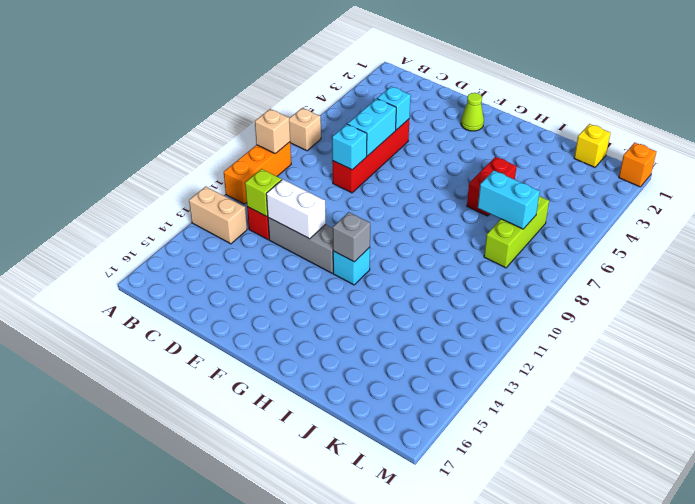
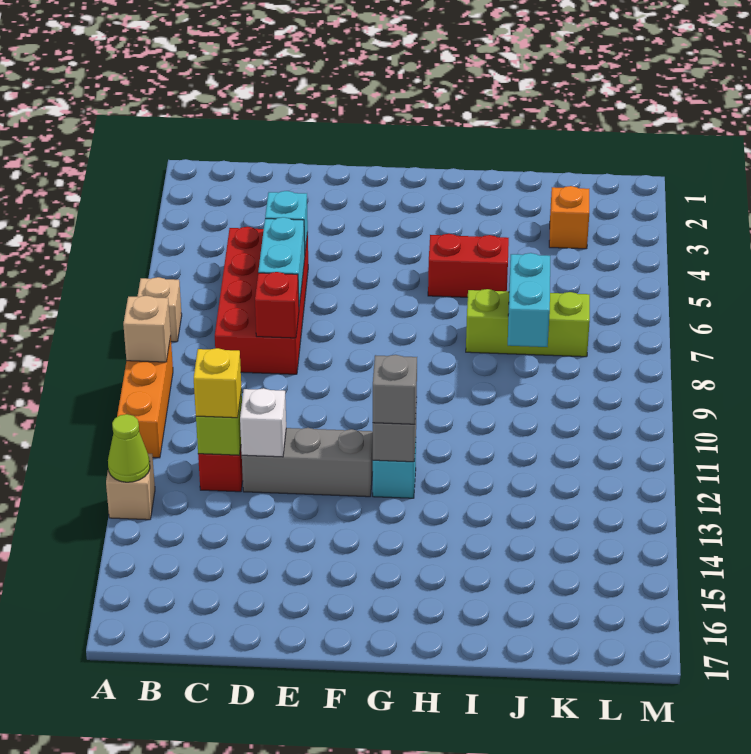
tan brick A13:B13 level 1 -> tan brick A13 level 1
red brick D5:D8 level 1 -> red brick C5:D8 level 1
cyan brick D8 level 2 -> red brick D8 level 2
white brick D12:E12 level 2 -> white brick D12 level 2
lime cone F2 level 1 -> lime cone A13 level 2
none -> grey brick G12 level 3
red brick I5:I6 level 1 -> red brick H5:I5 level 1
cyan brick J7:K7 level 2 -> cyan brick J7:J8 level 2
yellow brick K1 level 1 -> yellow brick C12 level 3
lime brick K6:K8 level 1 -> lime brick I7:K7 level 1
orange brick M1 level 1 -> orange brick K3 level 1

